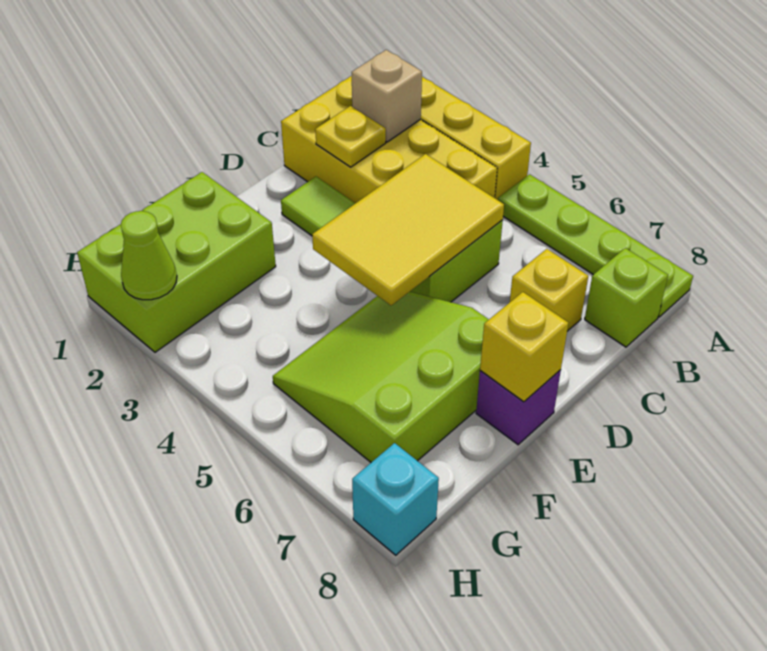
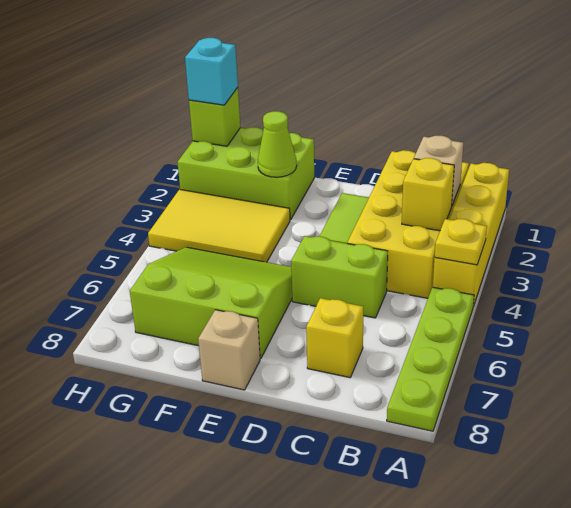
lime brick B8 level 1 -> lime brick H1 level 2
yellow plate C2 level 2 -> yellow plate A4 level 2
yellow tile C4:E5 level 2 -> yellow tile F3:H4 level 1
purple brick E8 level 1 -> tan brick E8 level 1
yellow brick E8 level 2 -> yellow brick B3 level 2
lime cone H2 level 2 -> lime cone F2 level 2
cyan brick H8 level 1 -> cyan brick H1 level 3

